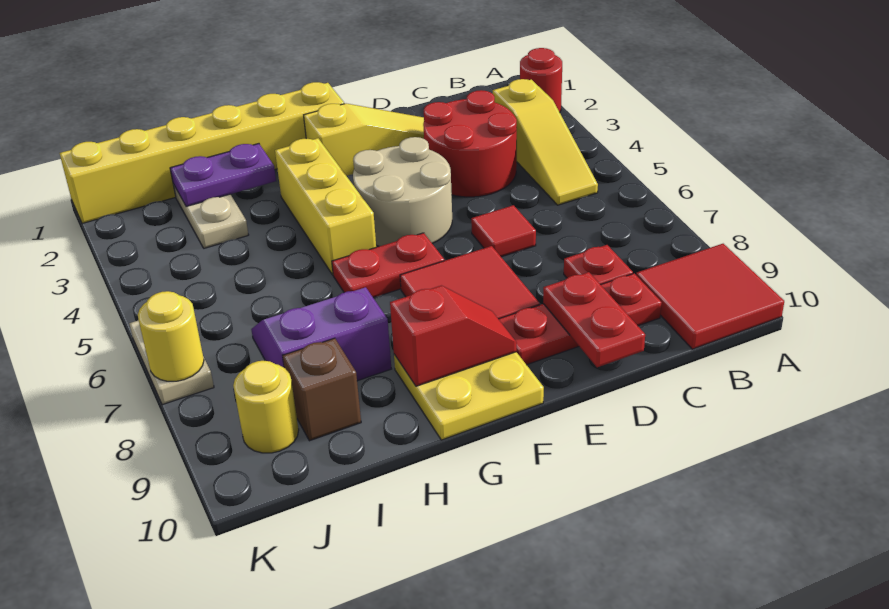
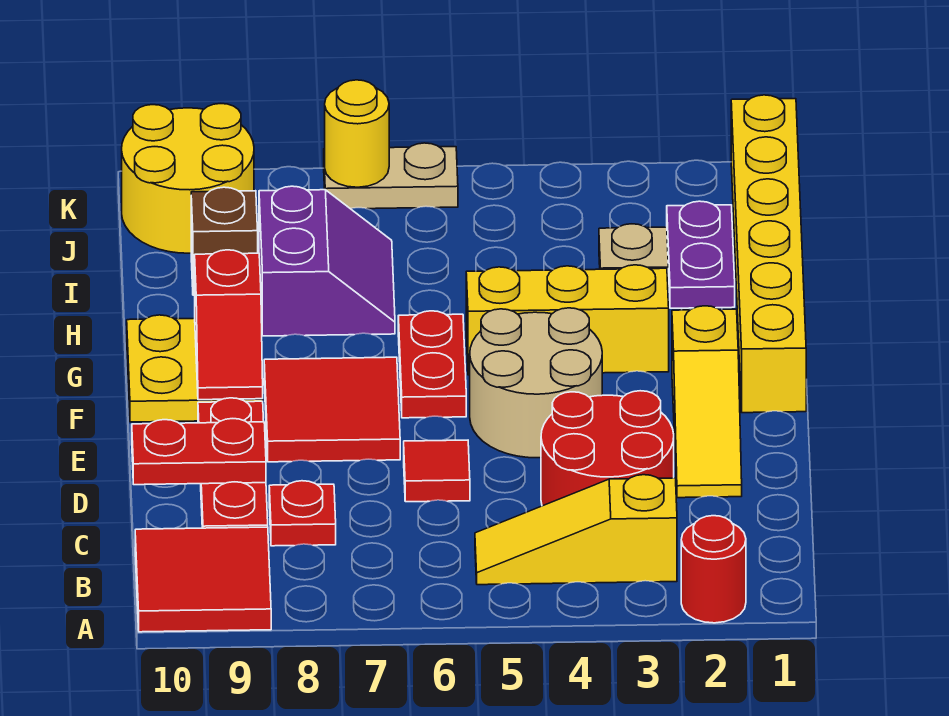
yellow round brick J9 level 1 -> yellow round brick J9:K10 level 1

